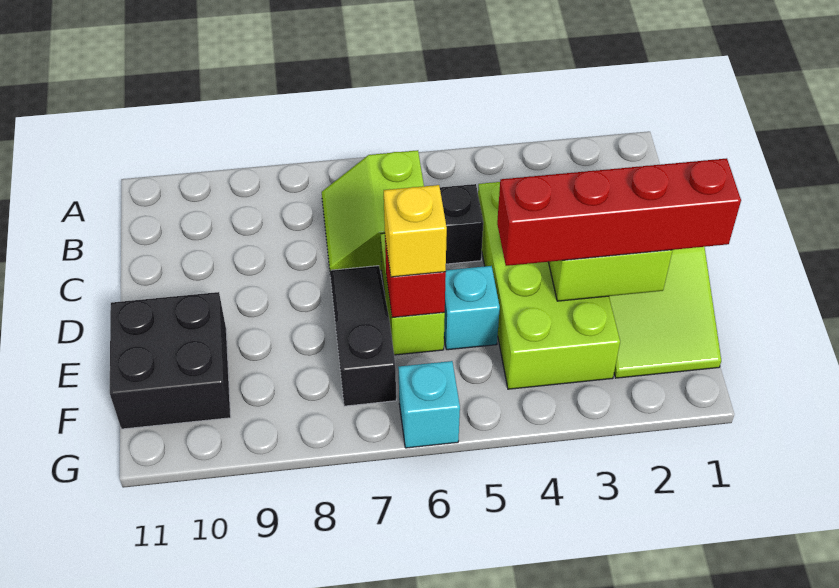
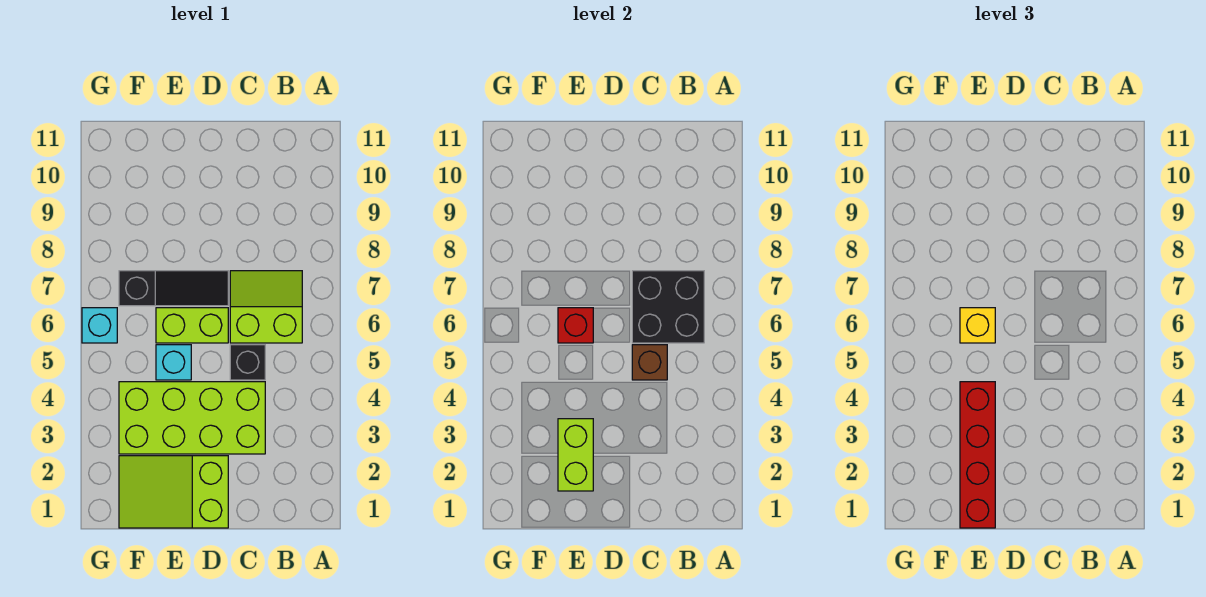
none -> brown brick C5 level 2
black brick E10:F11 level 1 -> black brick B6:C7 level 2

